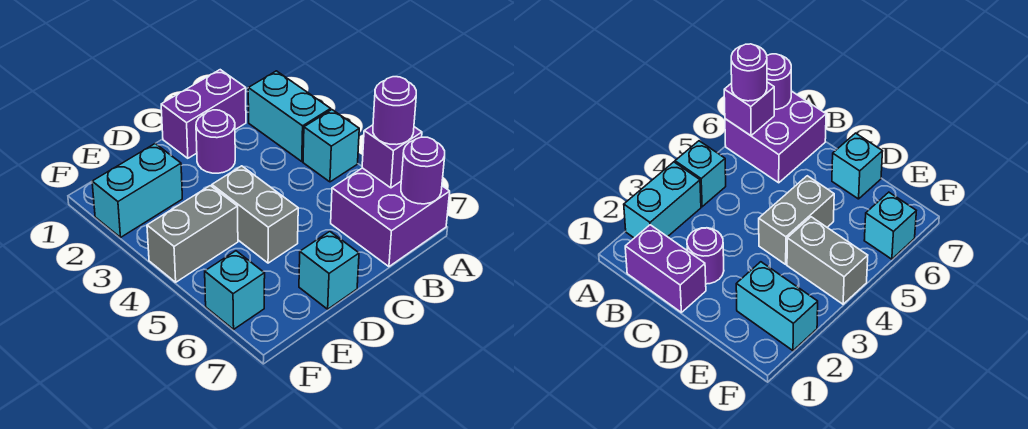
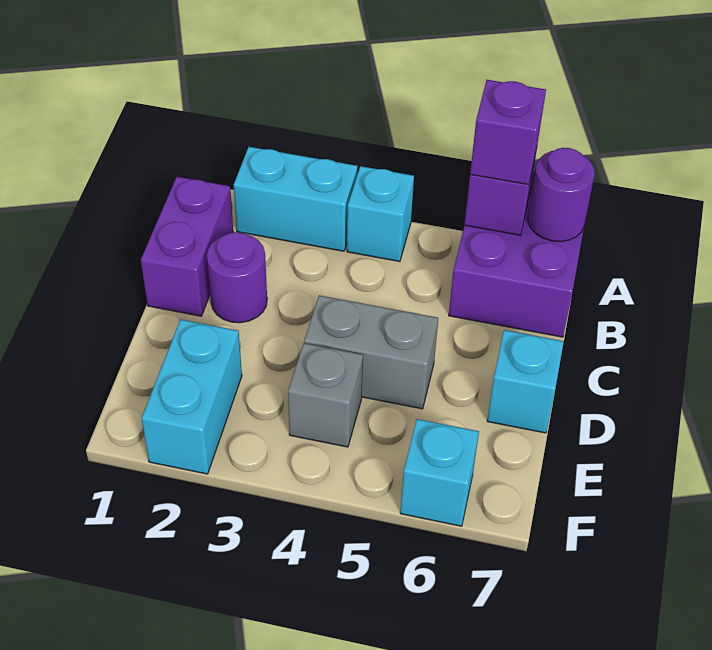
purple round brick A6 level 3 -> purple brick A6 level 3
grey brick E4:F4 level 1 -> grey brick E4 level 1

